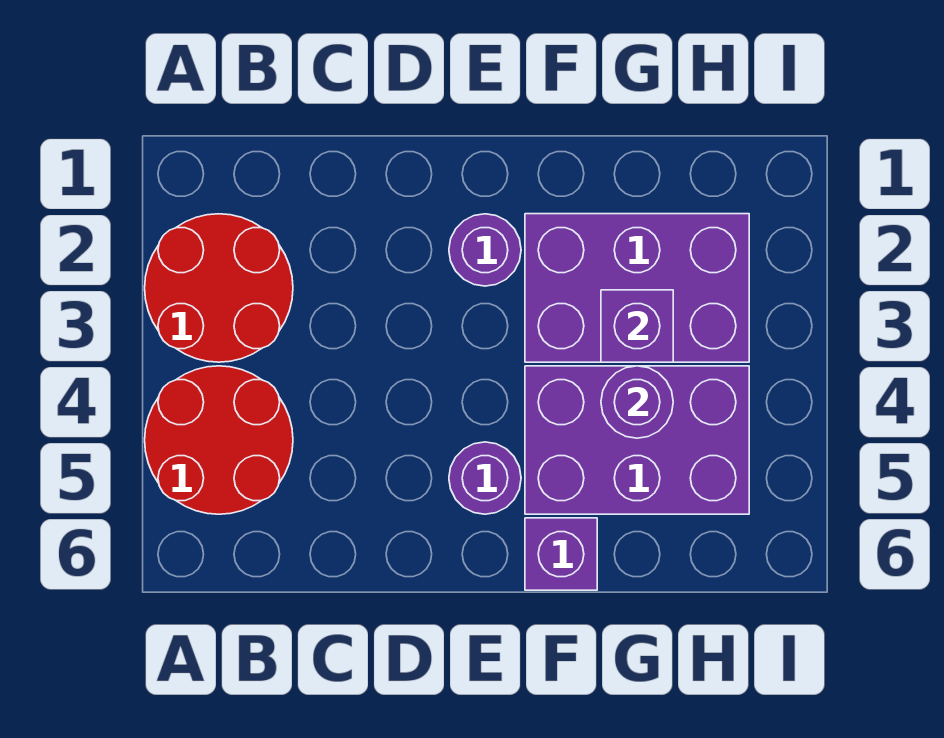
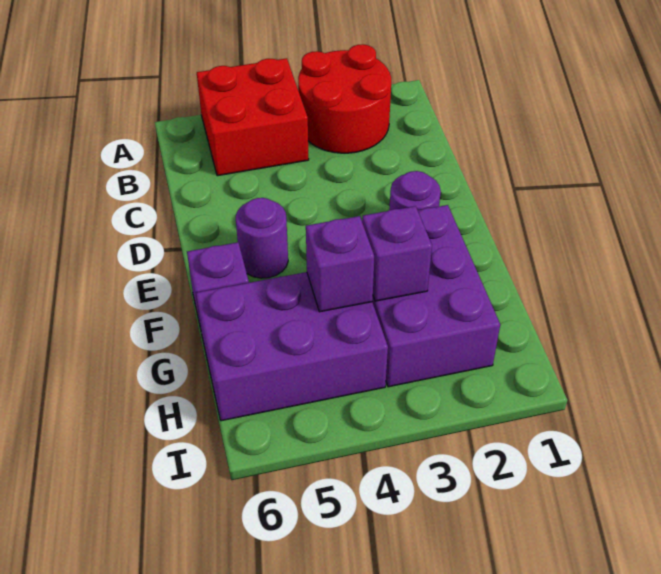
red round brick A4:B5 level 1 -> red brick A4:B5 level 1
purple brick F4:H5 level 1 -> purple brick G4:H6 level 1
purple round brick G4 level 2 -> purple brick G4 level 2

